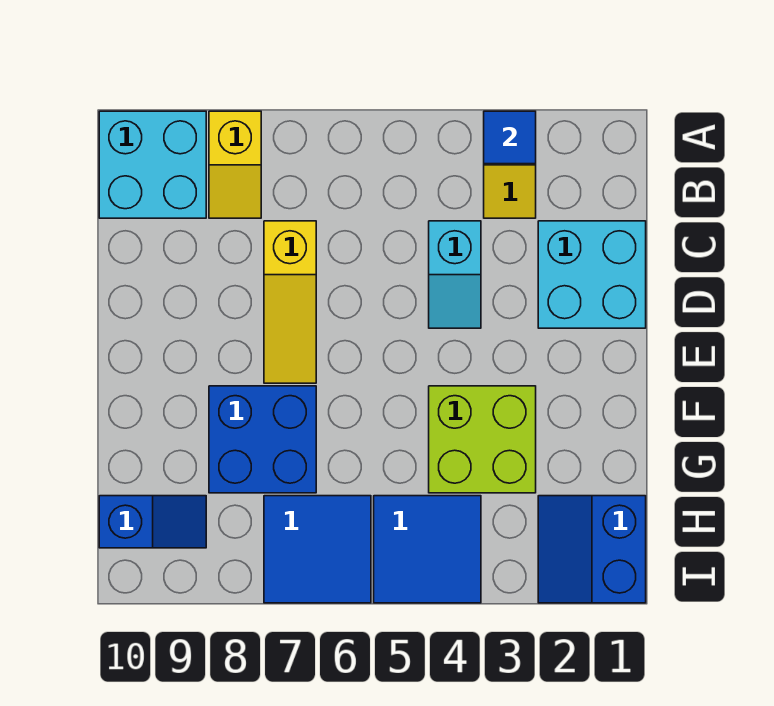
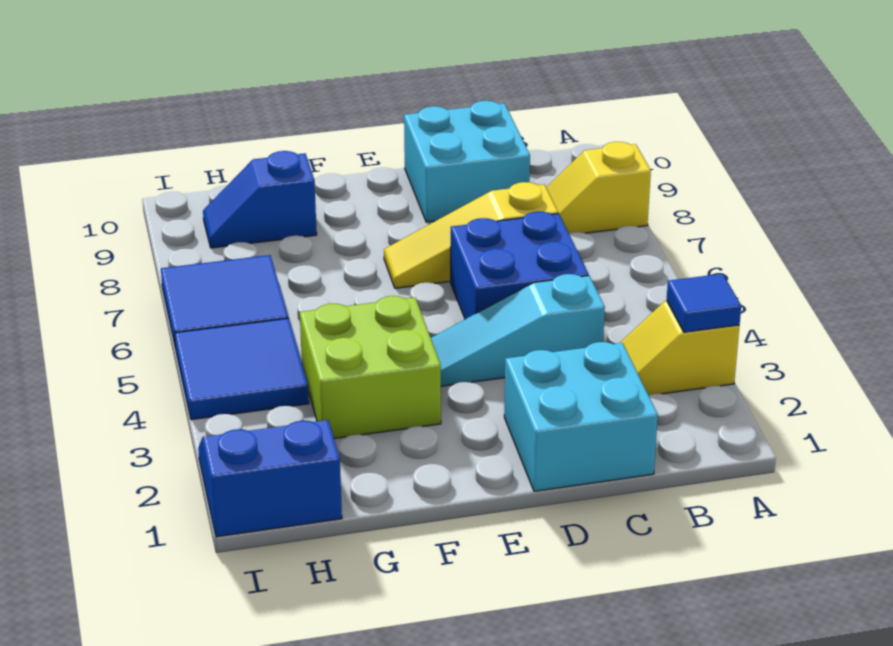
cyan brick A9:B10 level 1 -> cyan brick C9:D10 level 1
cyan slope C4:D4 level 1 top C -> cyan slope C4:E4 level 1 top C
blue brick F7:G8 level 1 -> blue brick C5:D6 level 1
blue slope H9:H10 level 1 top 10 -> blue slope G9:H9 level 1 top G

